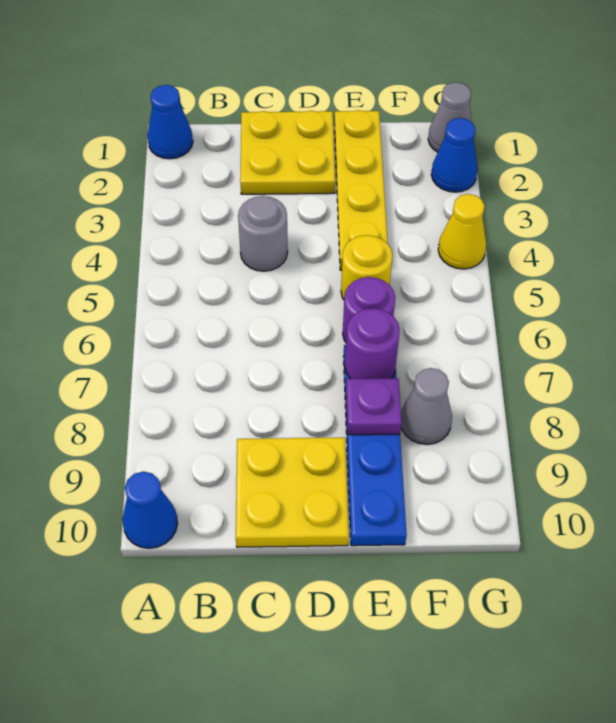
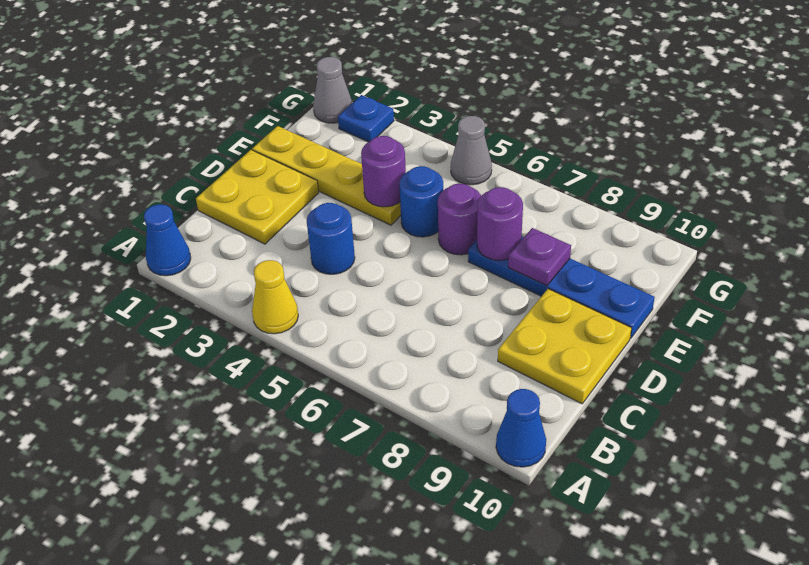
grey round brick C4 level 1 -> blue round brick C4 level 1
none -> purple round brick E4 level 2
yellow round brick E5 level 1 -> blue round brick E5 level 1
grey cone F8 level 1 -> grey cone G5 level 1
blue cone G2 level 1 -> blue plate G2 level 1
yellow cone G4 level 1 -> yellow cone A4 level 1

